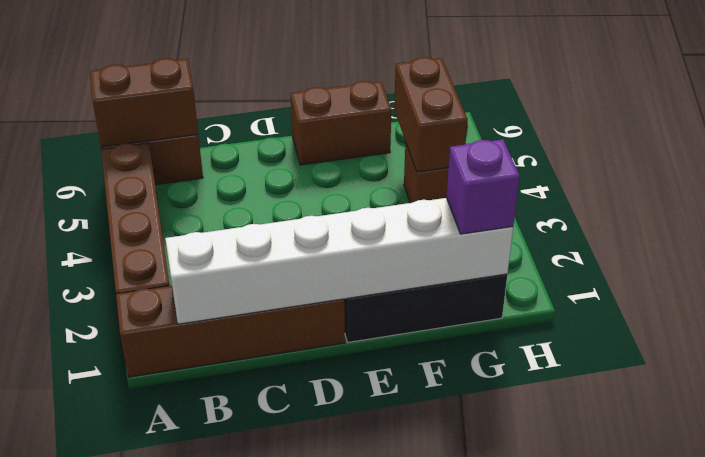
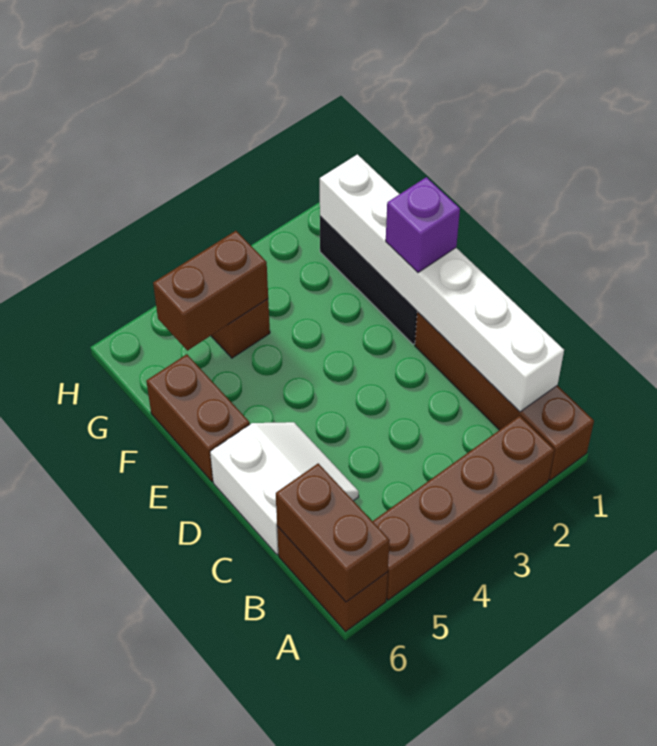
none -> white slope C5:D6 level 1 top 6
purple brick G1 level 3 -> purple brick E1 level 3

